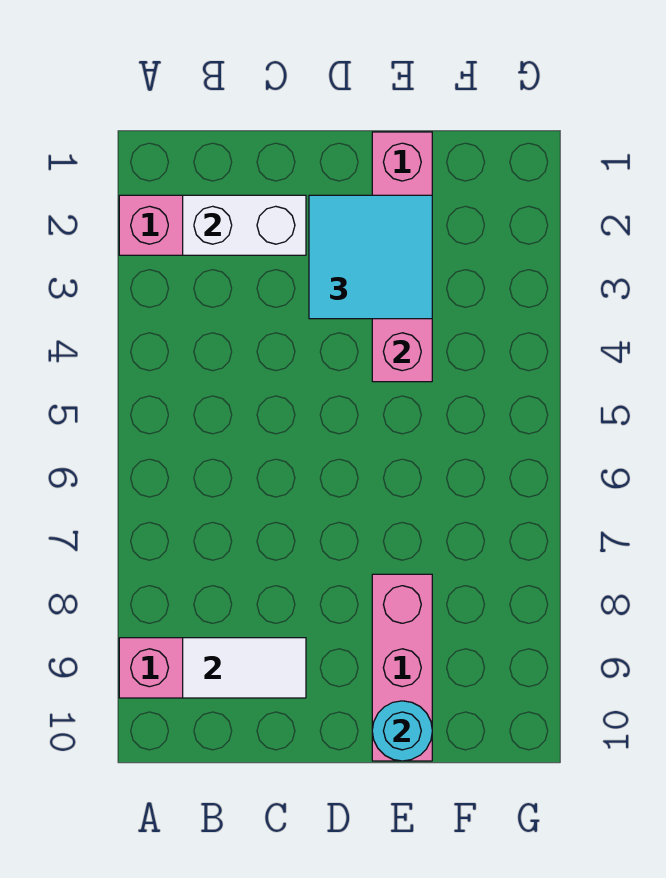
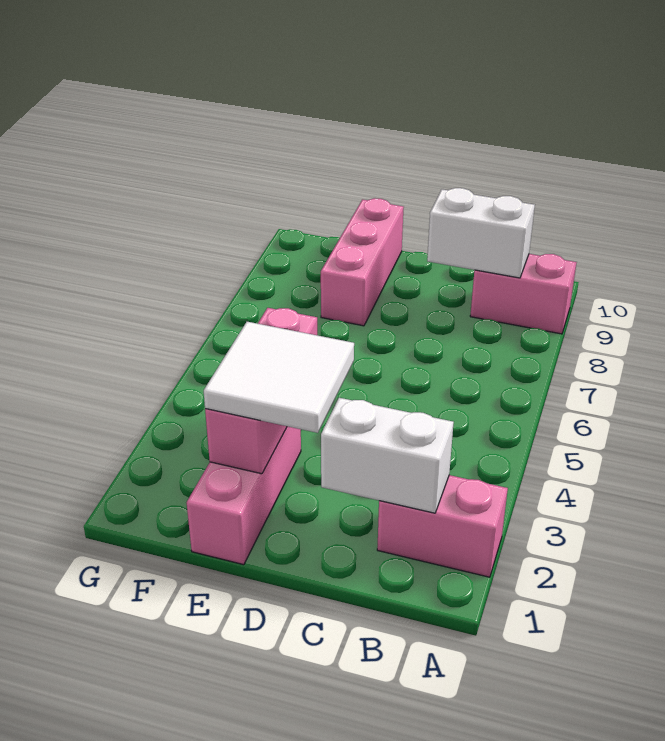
white tile B9:C9 level 2 -> white brick B9:C9 level 2
cyan tile D2:E3 level 3 -> white tile D2:E3 level 3
cyan round brick E10 level 2 -> none

